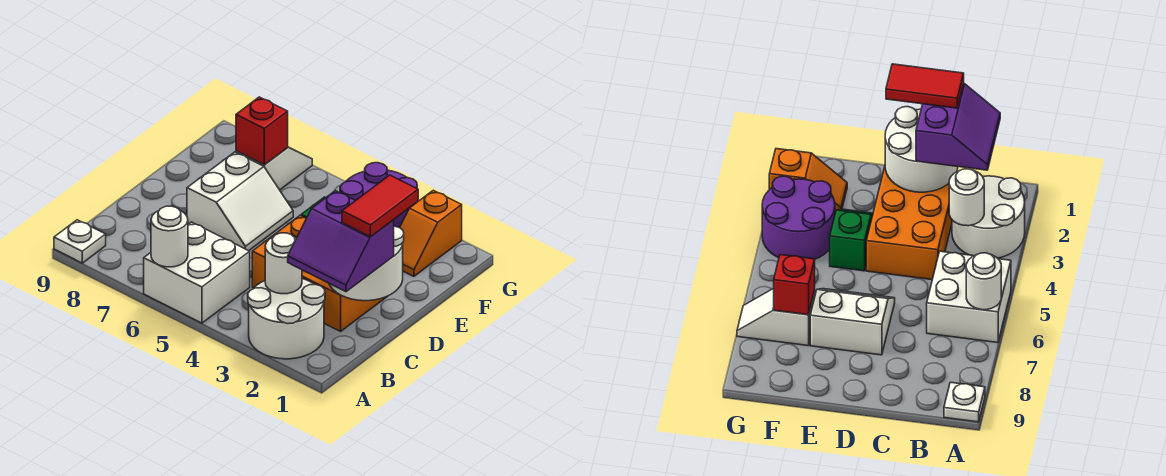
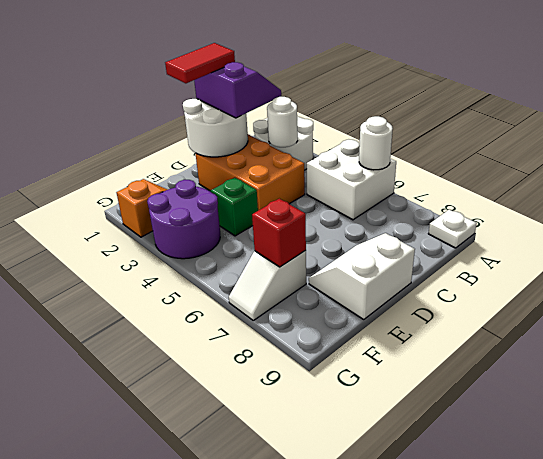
white slope D6:E7 level 1 top 7 -> white slope D8:E9 level 1 top 9

